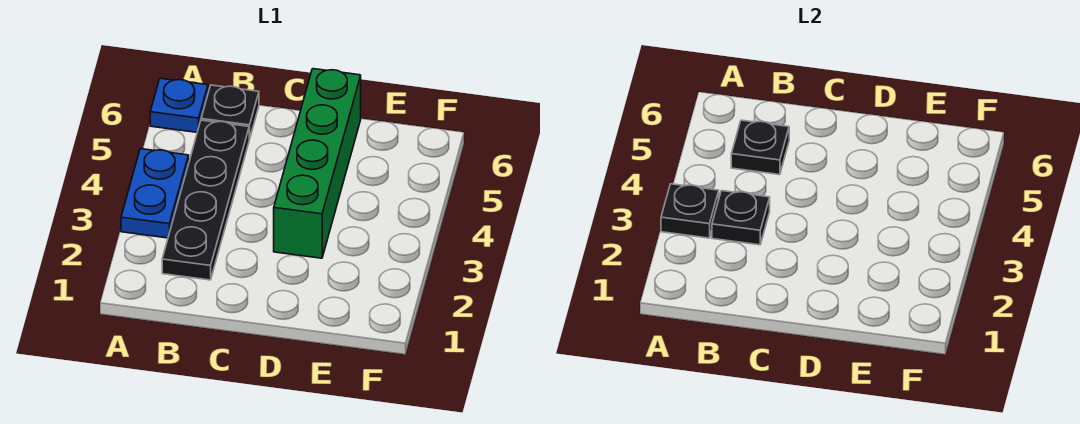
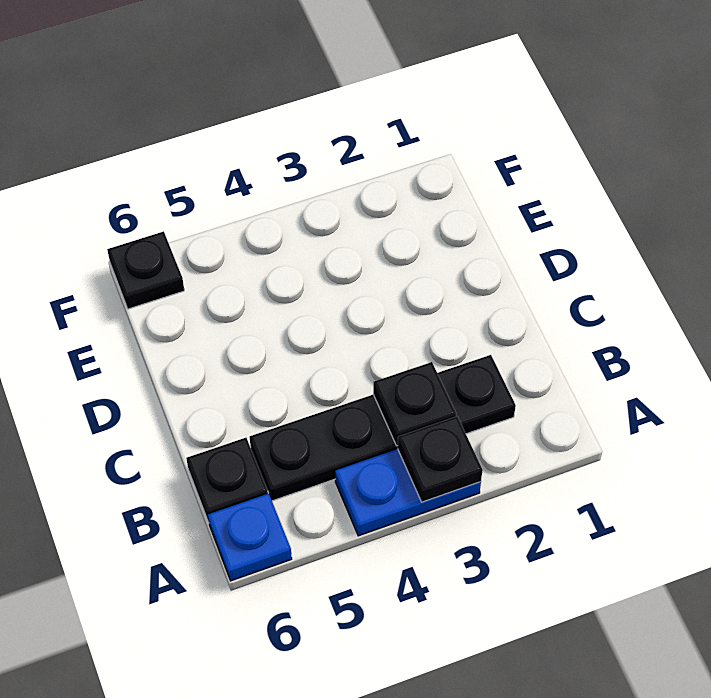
black plate B5 level 2 -> black plate F6 level 1
green brick D3:D6 level 1 -> none

